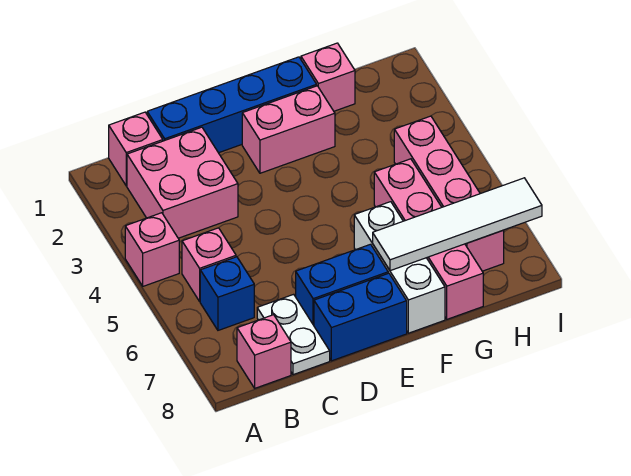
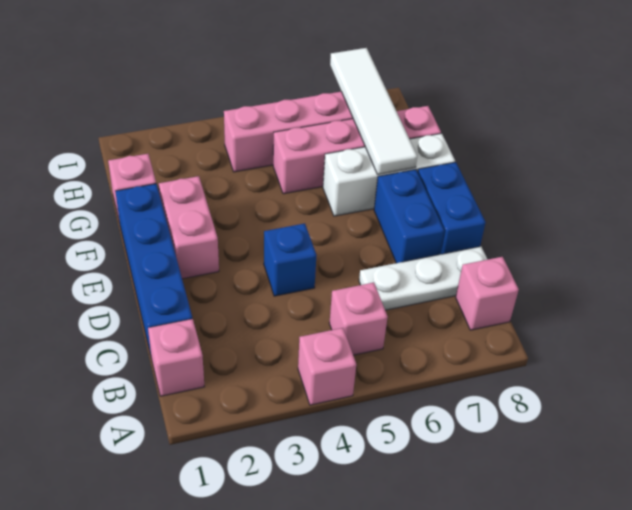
pink brick B2:C3 level 1 -> none
blue brick B6 level 1 -> blue brick D4 level 1
white plate C7:C8 level 1 -> white plate C6:C8 level 1

